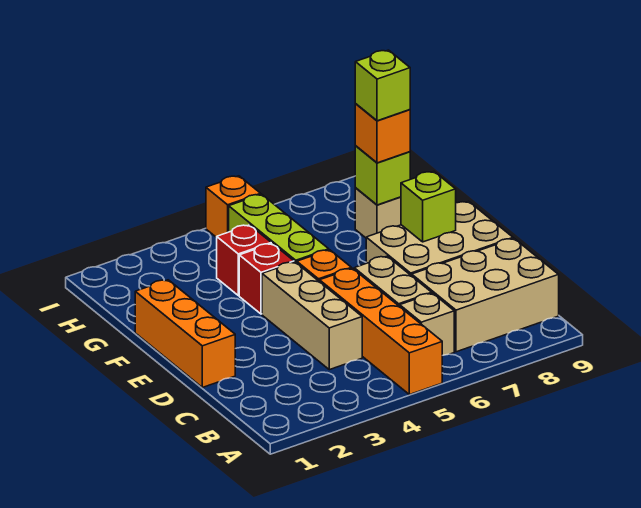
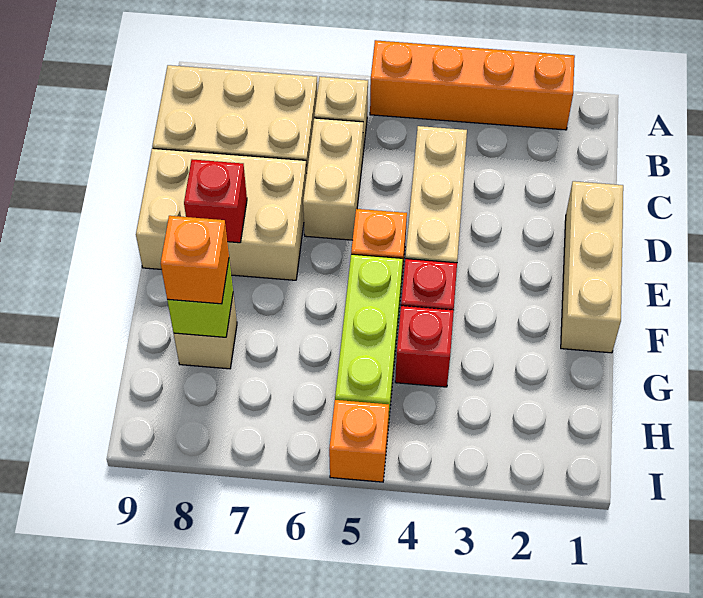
orange brick A5:D5 level 1 -> orange brick A2:A5 level 1
orange brick D1:F1 level 1 -> tan brick D1:F1 level 1
lime brick E8 level 2 -> red brick E8 level 2
lime brick G8 level 4 -> none

